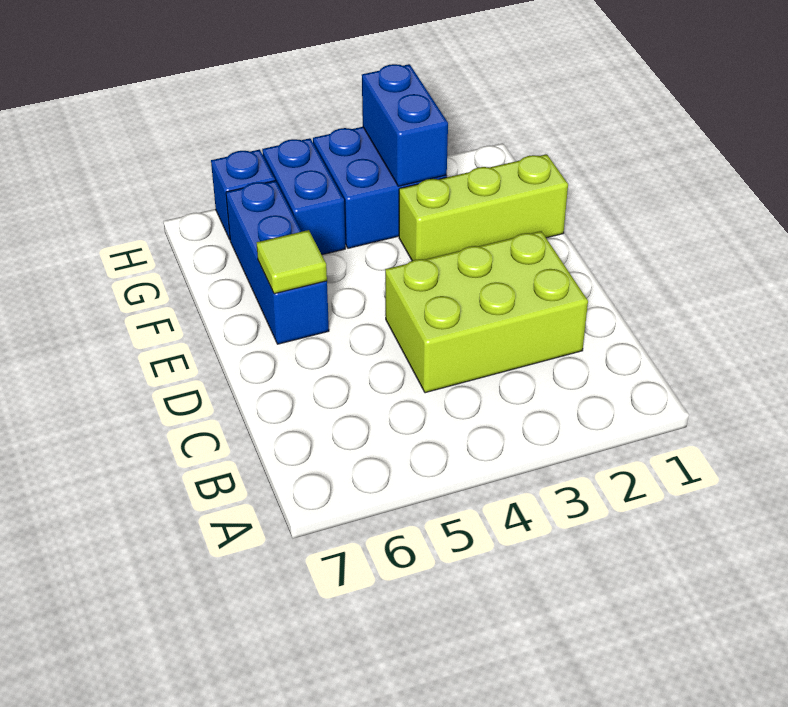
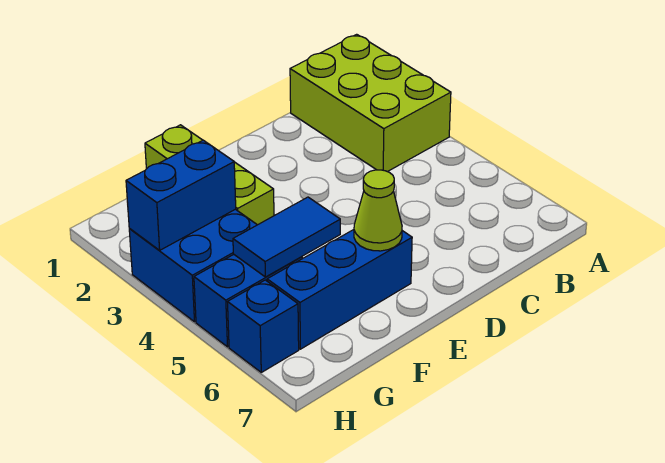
lime brick C2:D4 level 1 -> lime brick A1:B3 level 1
lime tile E6 level 2 -> lime cone E6 level 2
none -> blue tile F5:G5 level 2

